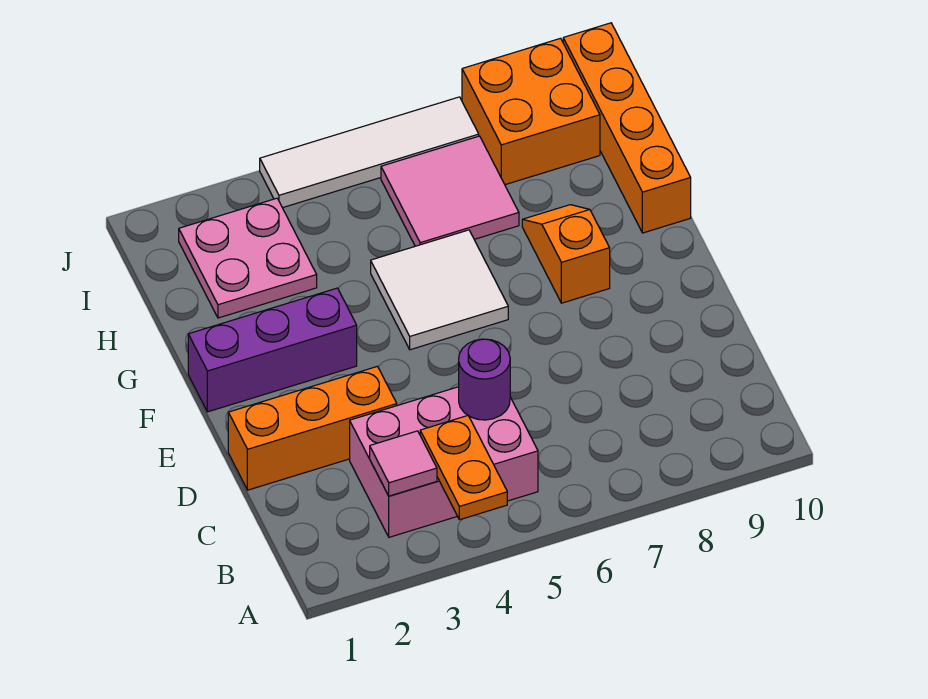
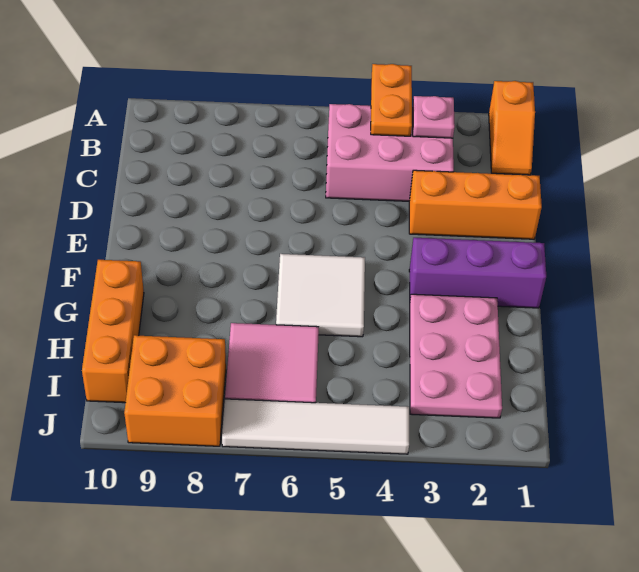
pink tile B3 level 2 -> pink plate B3 level 2
purple round brick C5 level 2 -> none
orange slope F8:G8 level 1 top F -> orange slope A1:B1 level 1 top A
orange brick G10:J10 level 1 -> orange brick G10:I10 level 1
pink plate H2:I3 level 1 -> pink plate G2:I3 level 1

